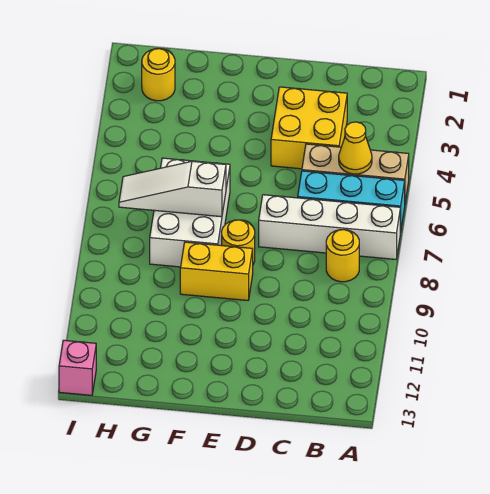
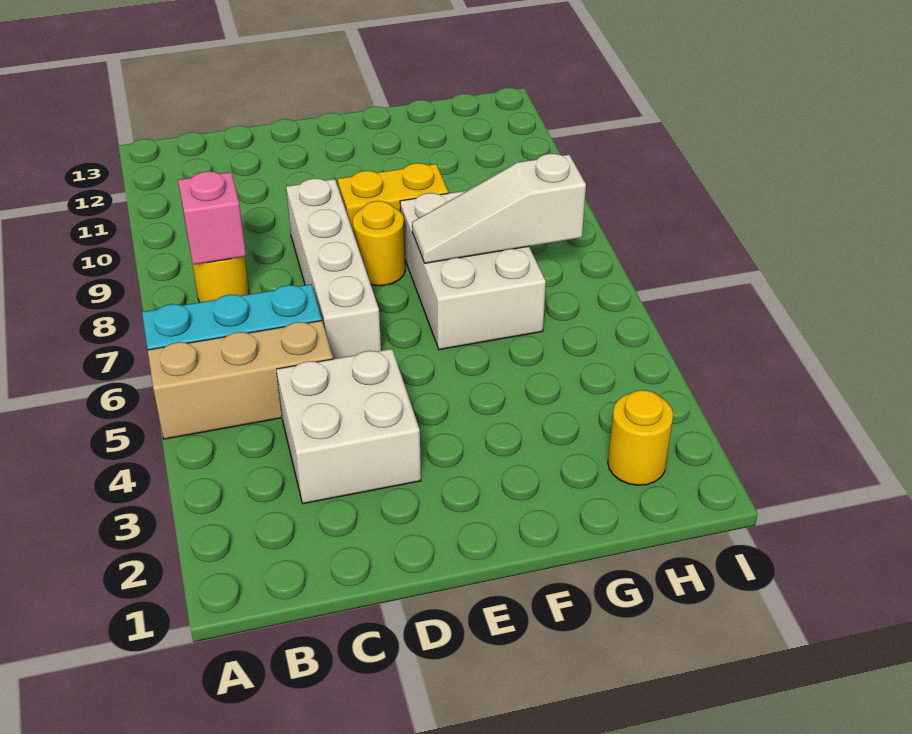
white brick A7:D7 level 1 -> white brick D6:D9 level 1
yellow cone B5 level 2 -> none
yellow brick C3:D4 level 1 -> white brick C3:D4 level 1
white slope F7:H7 level 2 top F -> white slope F7:H7 level 2 top H
pink brick I13 level 1 -> pink brick B8 level 2

